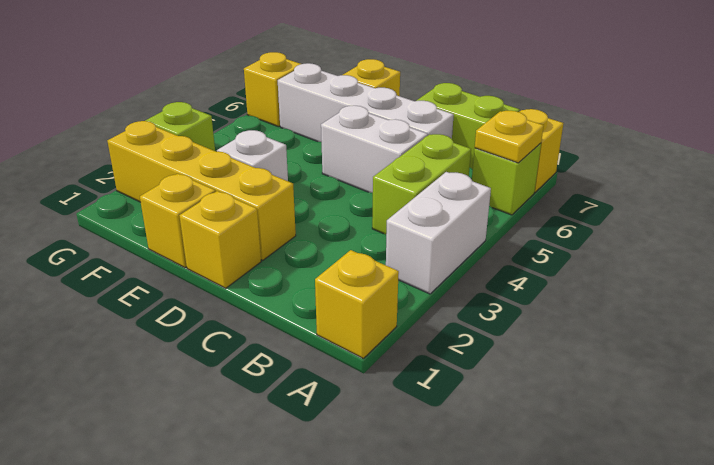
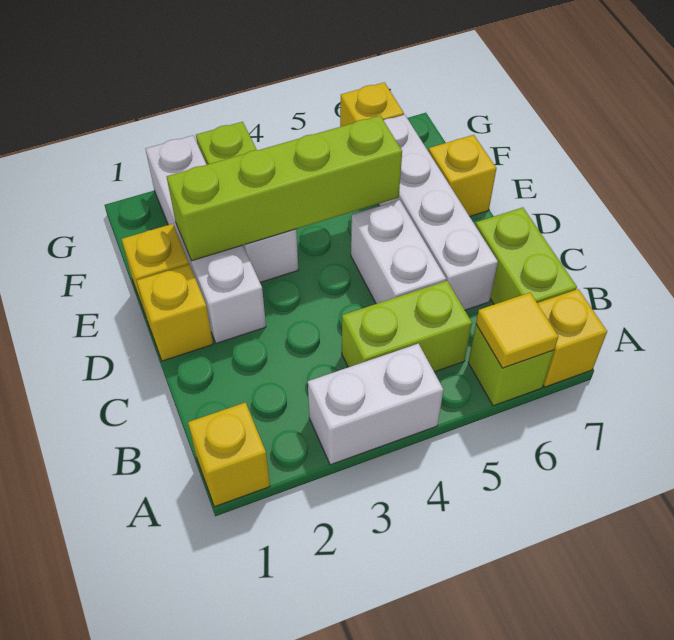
yellow plate A6 level 2 -> yellow tile A6 level 2
yellow brick D2:G2 level 1 -> white brick D2:G2 level 1
none -> lime brick E2:E5 level 2

